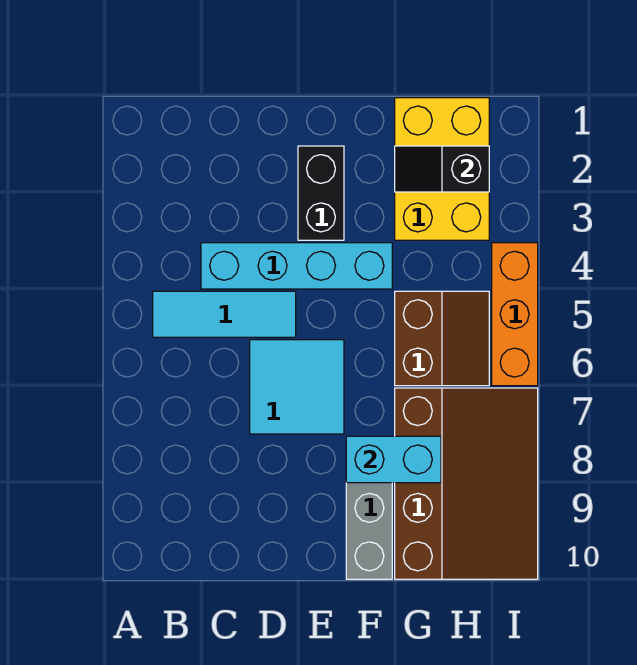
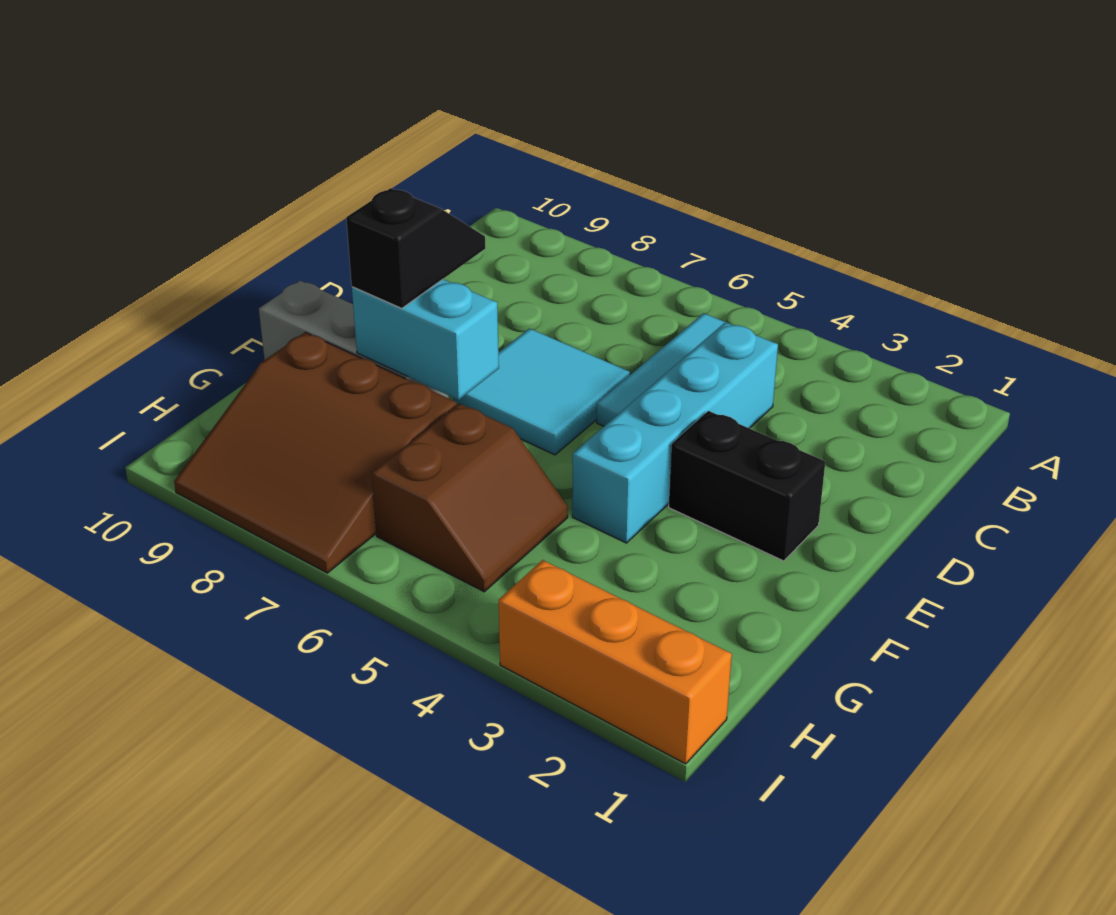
cyan brick F8:G8 level 2 -> cyan brick F7:F8 level 2
yellow brick G1:H3 level 1 -> none
black slope G2:H2 level 2 top H -> black slope E8:F8 level 3 top F
brown slope G5:H6 level 1 top G -> brown slope G5:H6 level 1 top 6
brown slope G7:I10 level 1 top G -> brown slope G7:I9 level 1 top G
orange brick I4:I6 level 1 -> orange brick I1:I3 level 1

